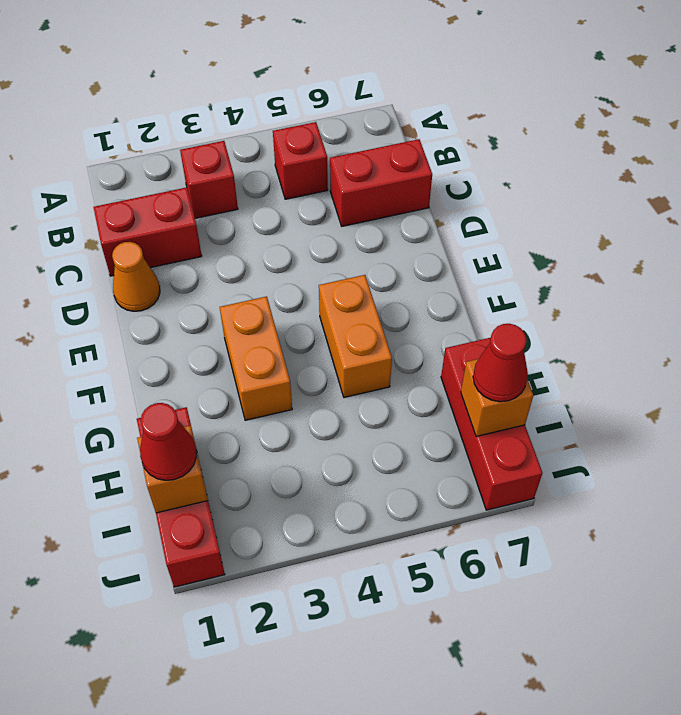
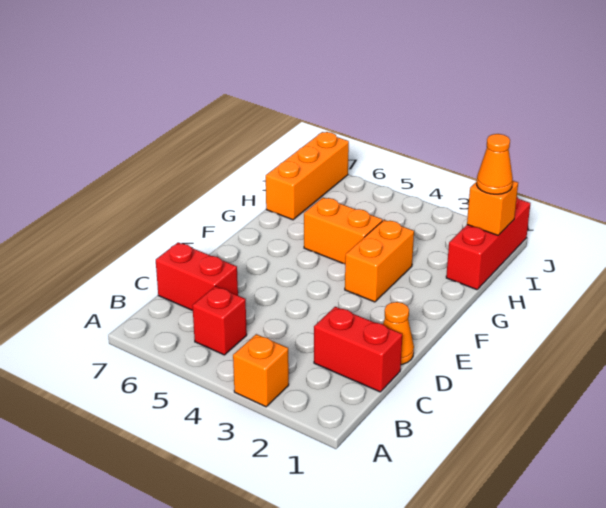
red brick B3 level 1 -> none
orange brick F5:G5 level 1 -> orange brick G4:G5 level 1
red brick H7:J7 level 1 -> orange brick H7:J7 level 1
red cone I1 level 3 -> orange cone I1 level 3
orange brick I7 level 2 -> orange brick A3 level 1
red cone I7 level 3 -> none

